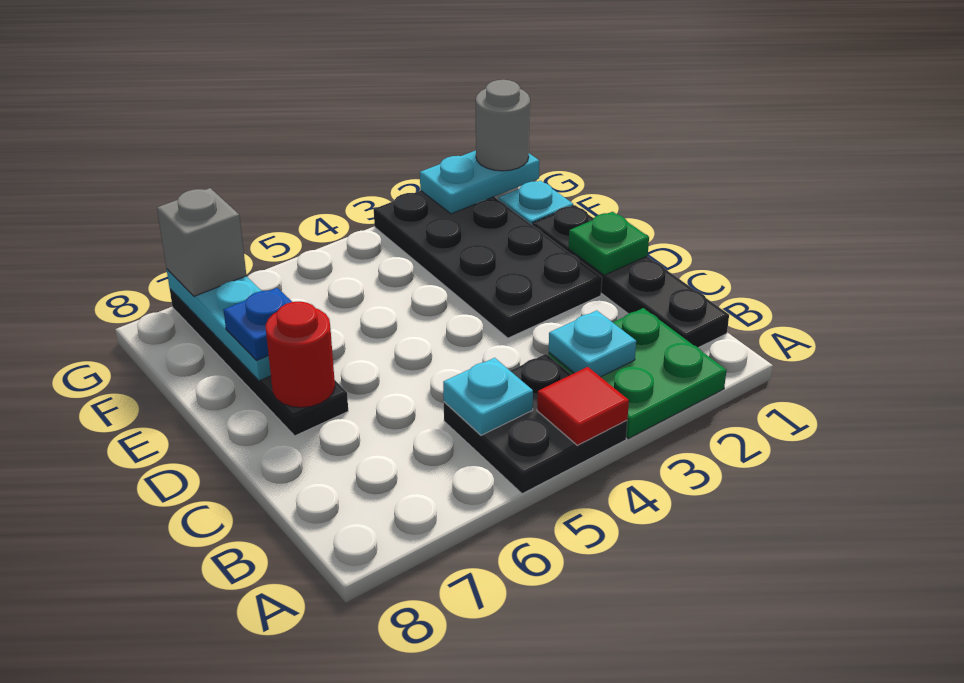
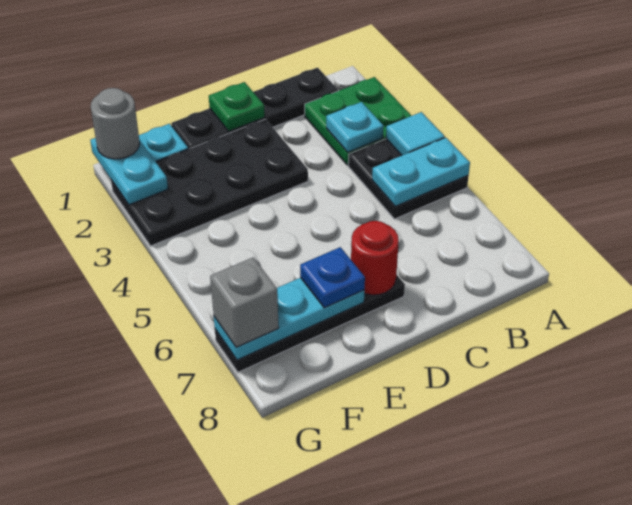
red tile A4 level 2 -> cyan tile A4 level 2
cyan plate B5 level 2 -> cyan plate A5:B5 level 2

